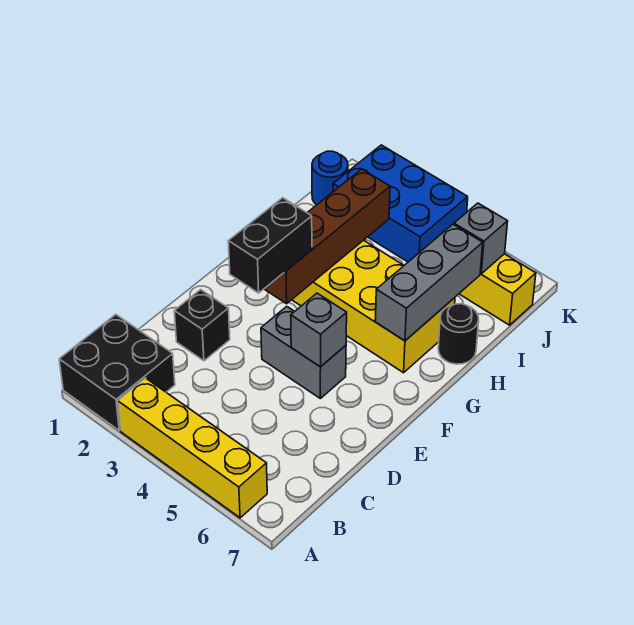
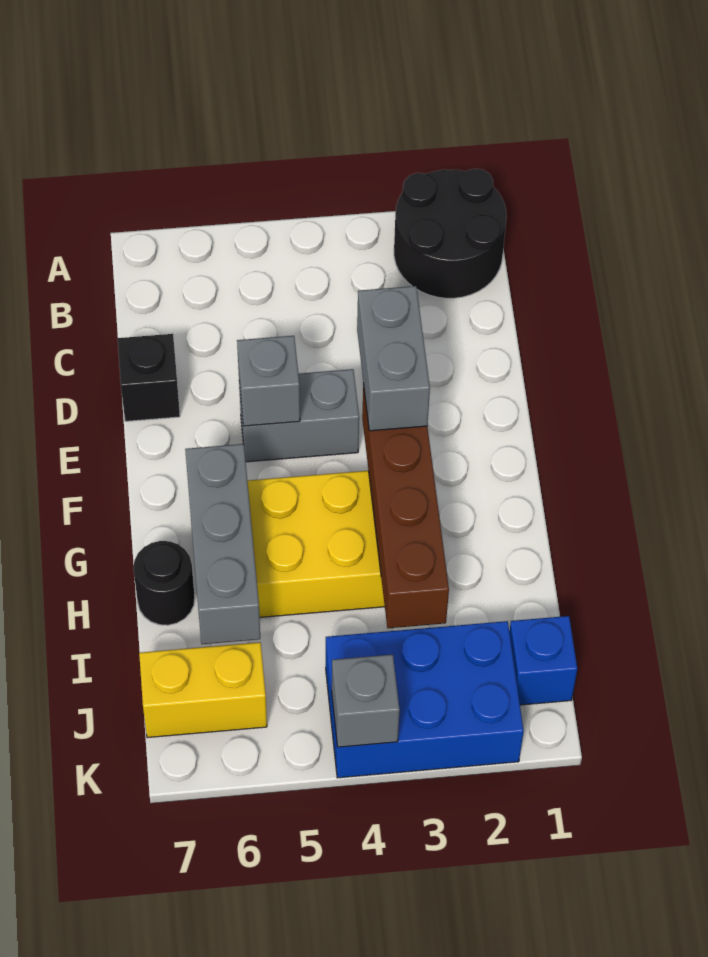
black brick A1:B2 level 1 -> black round brick A1:B2 level 1
yellow brick A3:A6 level 1 -> none
black brick D2 level 1 -> black brick D7 level 1
black brick E3:F3 level 3 -> grey brick E3:F3 level 3
blue round brick J1 level 1 -> blue brick J1 level 1
grey brick J6 level 2 -> grey brick K4 level 2

